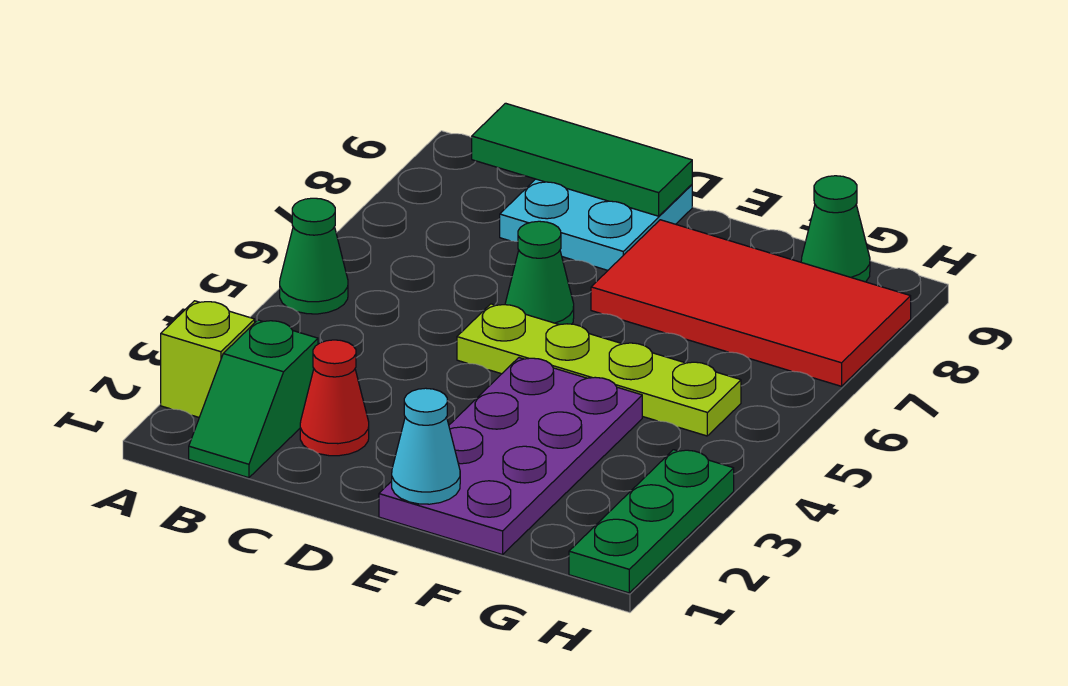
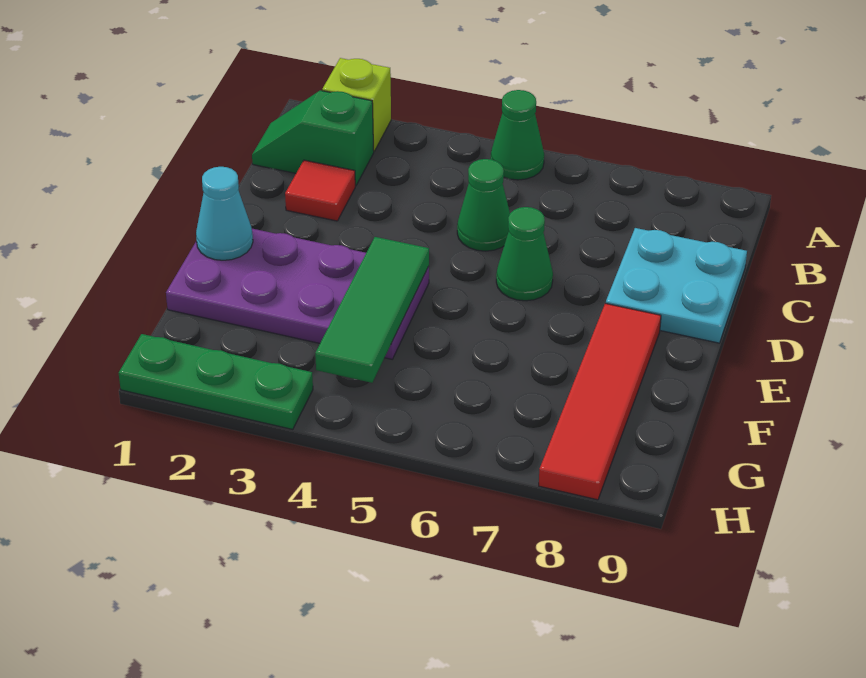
green tile B9:D9 level 2 -> green tile E4:G4 level 2
red cone C2 level 1 -> red tile C2 level 1
lime plate D5:G5 level 1 -> none
red tile E7:H8 level 1 -> red tile E8:H8 level 1
green cone G9 level 1 -> green cone C5 level 1

